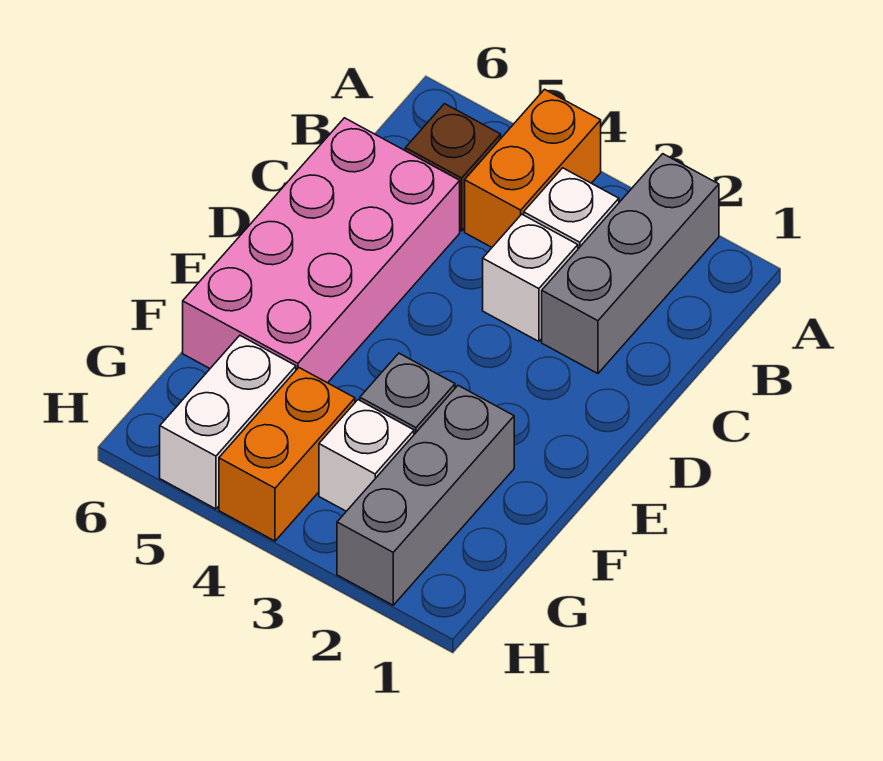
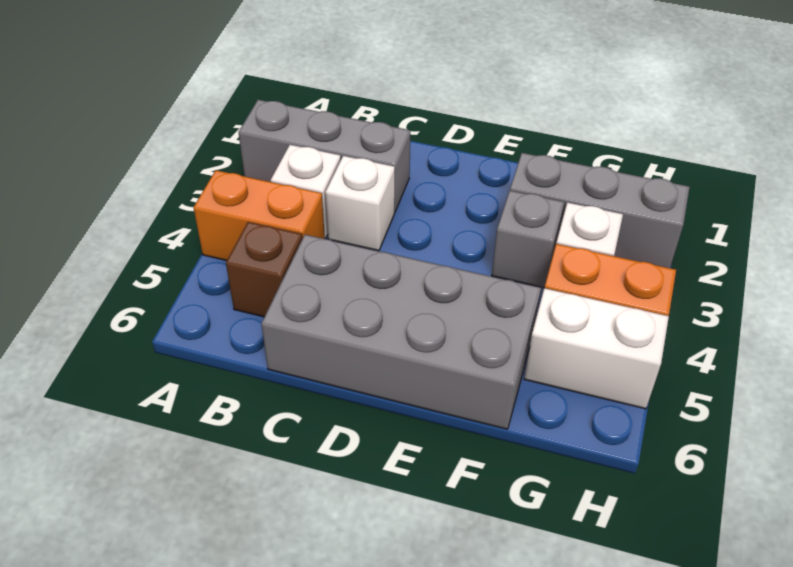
pink brick C5:F6 level 1 -> grey brick C5:F6 level 1

